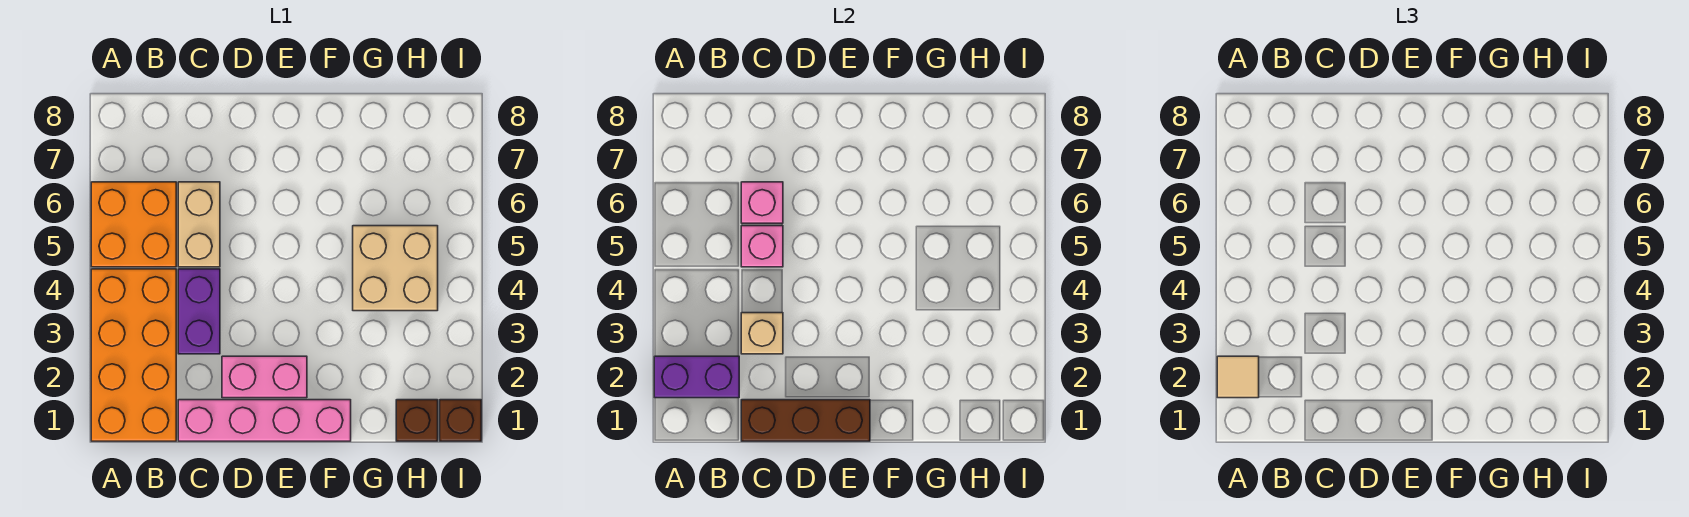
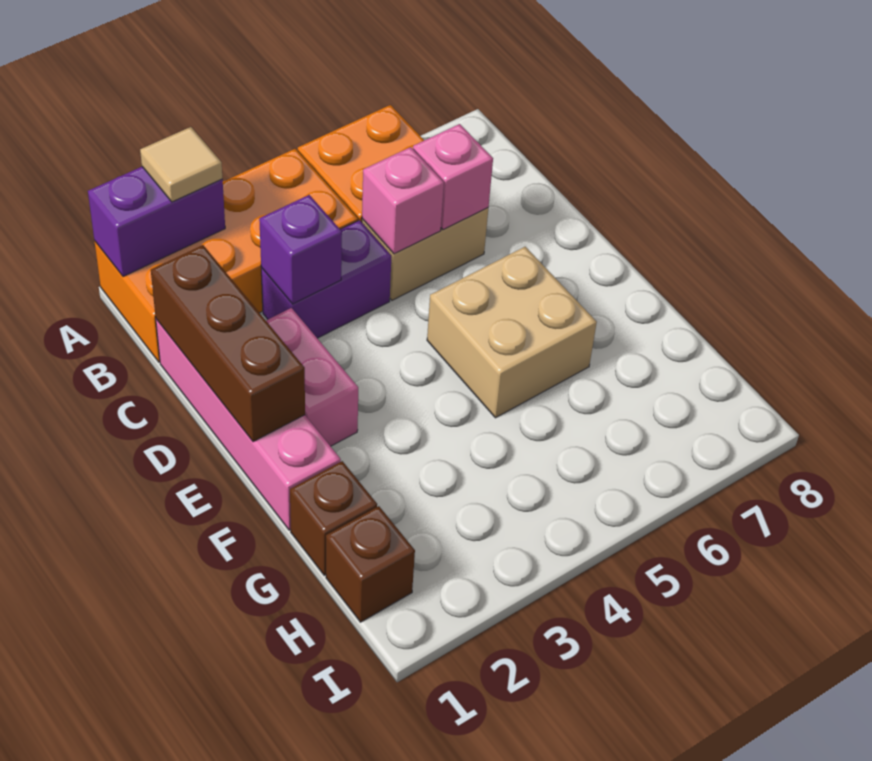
purple brick A2:B2 level 2 -> purple brick A1:A2 level 2
tan brick C3 level 2 -> purple brick C3 level 2
tan brick G4:H5 level 1 -> tan brick E5:F6 level 1
brown brick I1 level 1 -> brown brick G1 level 1

